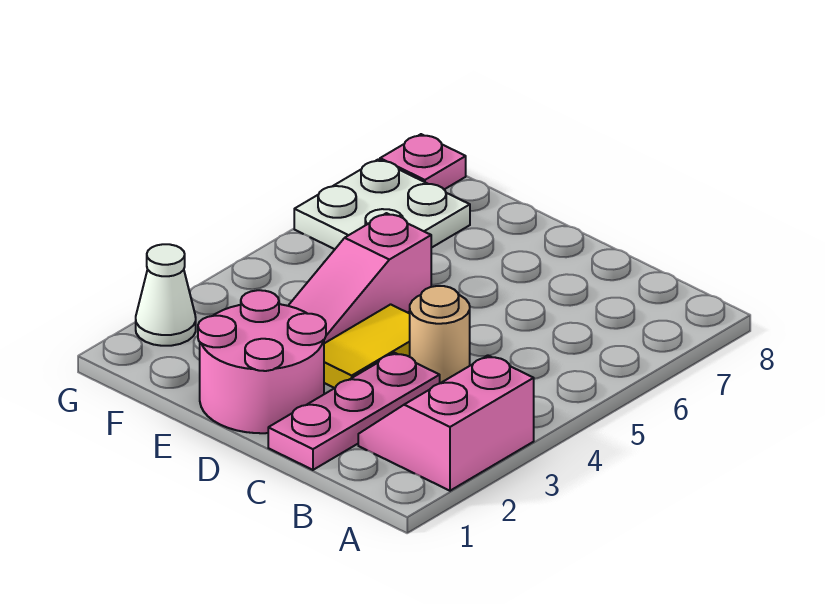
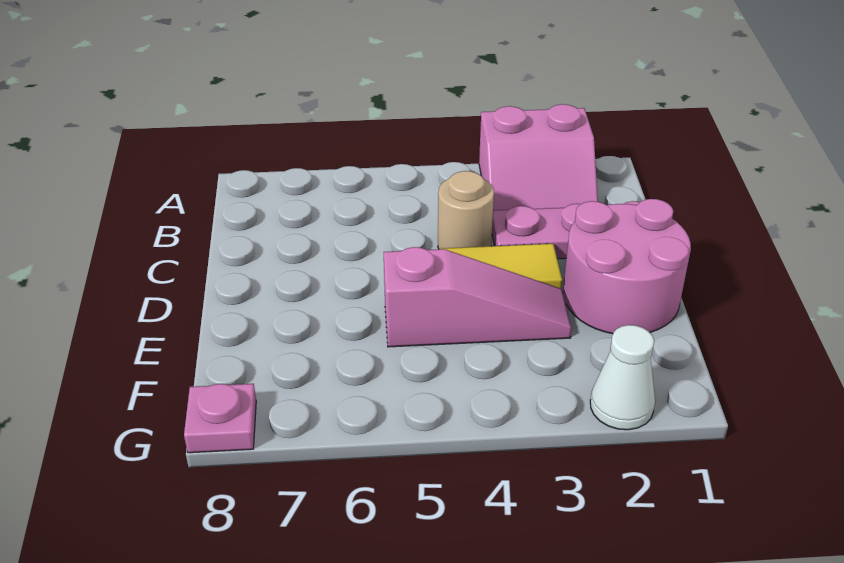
white plate F6:G7 level 1 -> none

